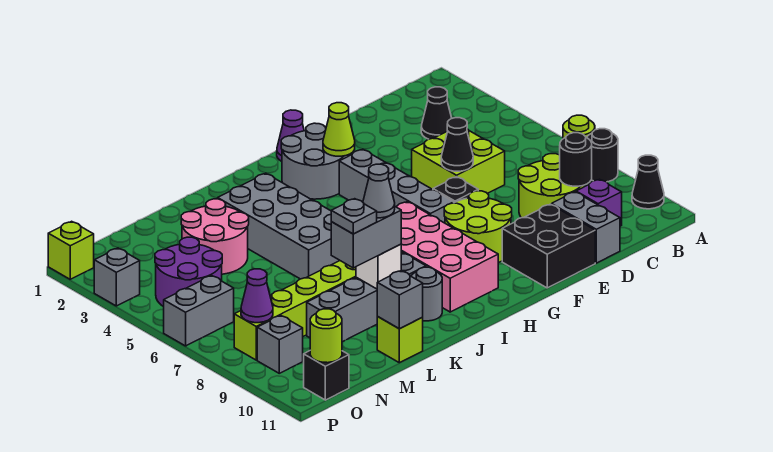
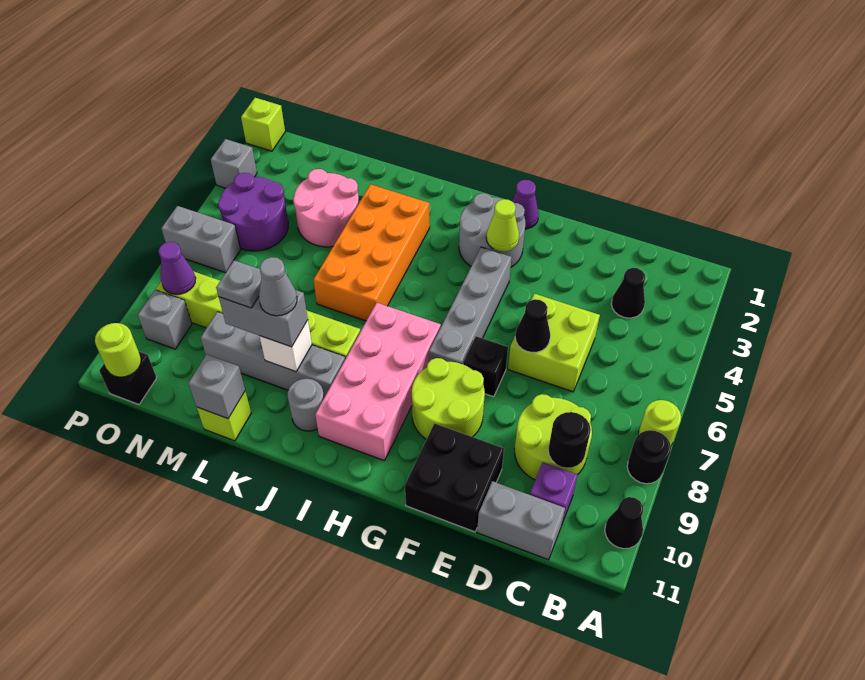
grey brick D10:D11 level 1 -> grey brick C11:D11 level 1
grey brick J3:K6 level 1 -> orange brick J3:K6 level 1

